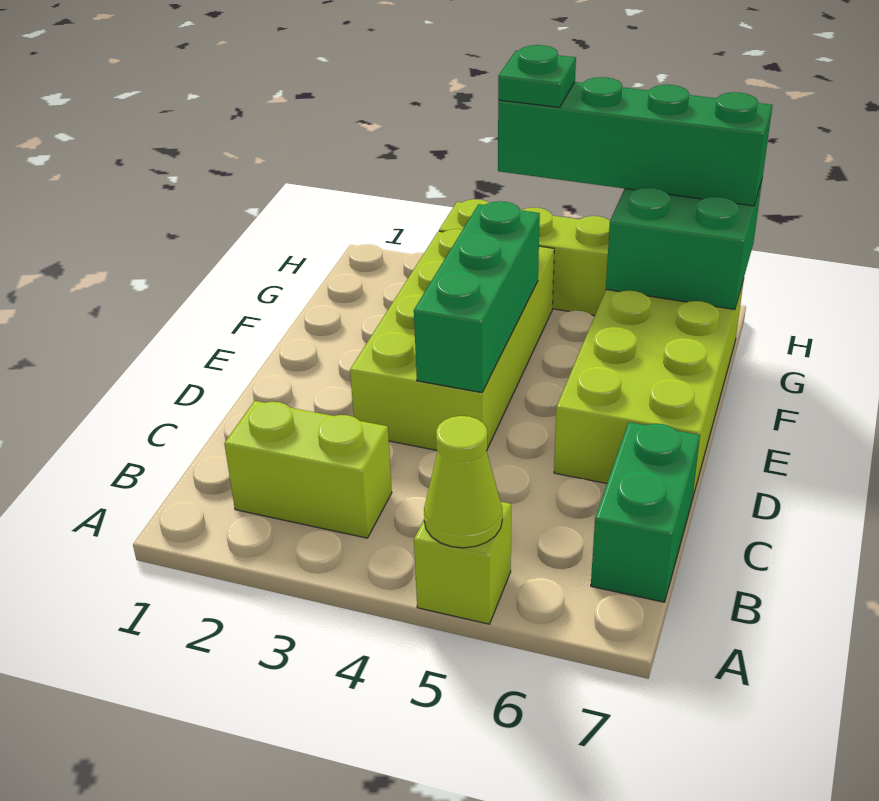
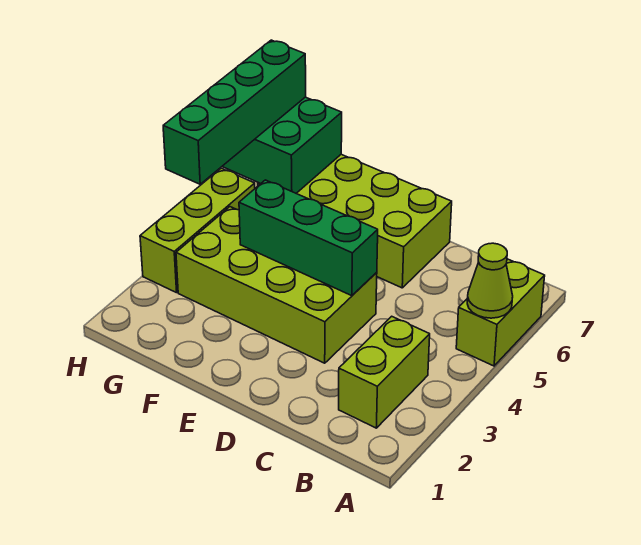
lime brick A5 level 1 -> lime brick A5:A6 level 1
green brick B7:C7 level 1 -> none
green plate H4 level 4 -> none

